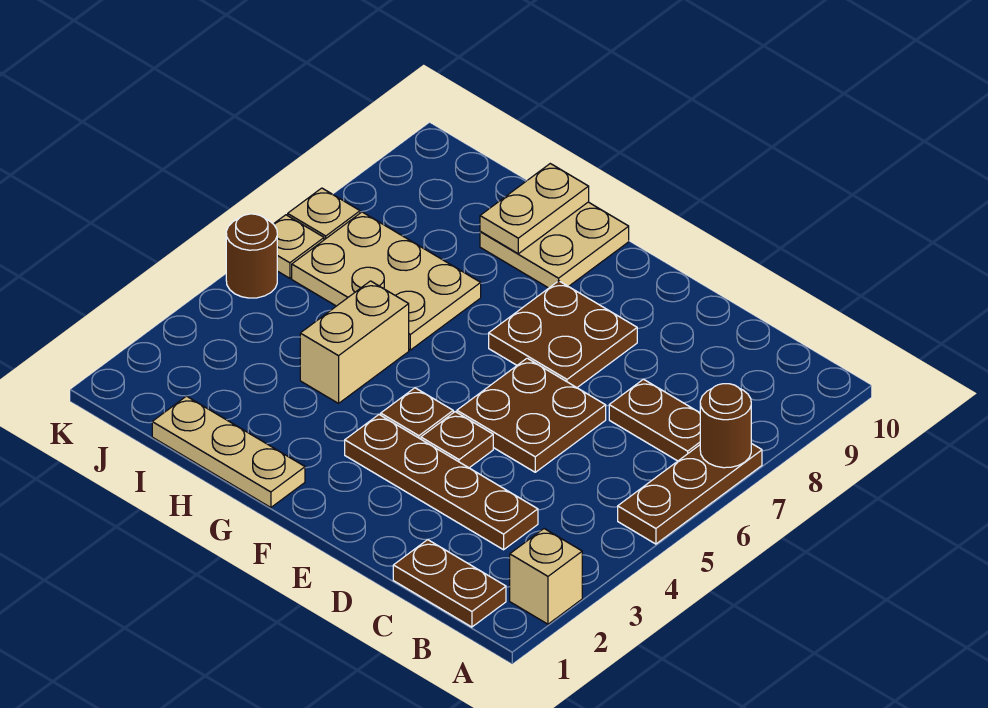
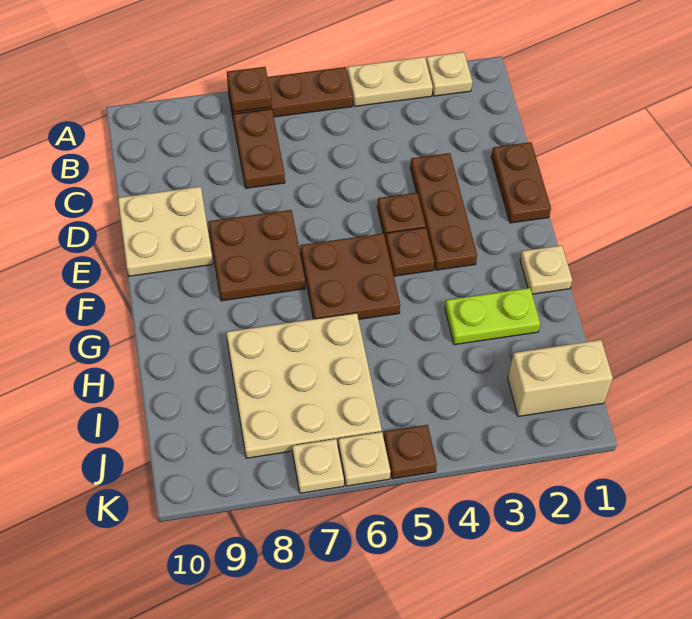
tan brick A2 level 1 -> tan plate A2 level 1
brown round brick A7 level 2 -> brown plate A7 level 2
brown plate B1:C1 level 1 -> brown plate D1:E1 level 1
brown plate C3:F3 level 1 -> brown plate D3:F3 level 1
brown plate D5:E6 level 1 -> brown plate F5:G6 level 1
tan plate G1:I1 level 1 -> tan plate G1 level 1
tan plate G9:H10 level 1 -> tan plate D9:E10 level 1
none -> lime plate H2:H3 level 1
tan brick H4:H5 level 1 -> tan brick J1:J2 level 1
tan plate H6:J7 level 1 -> tan plate H6:J8 level 1
tan plate H9:H10 level 2 -> tan plate A3:A4 level 1
brown round brick K5 level 1 -> brown plate K5 level 1

